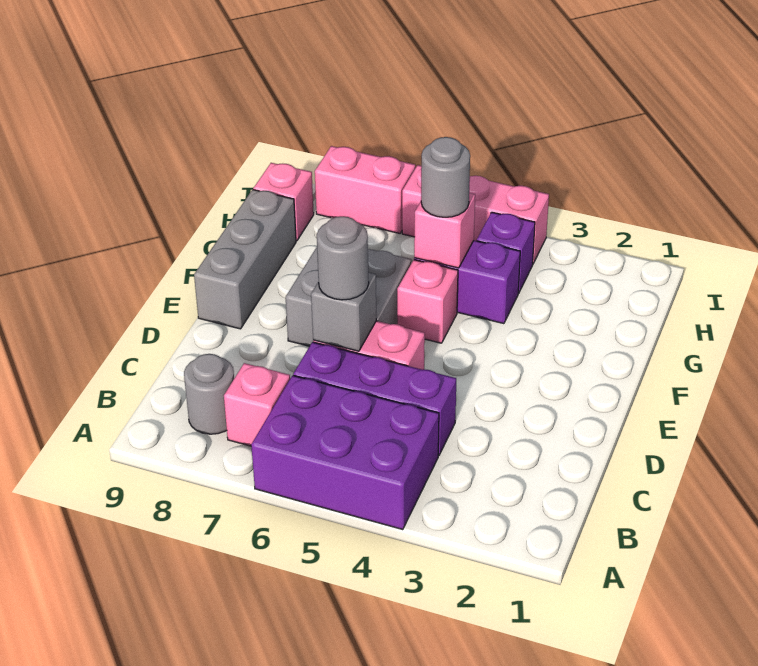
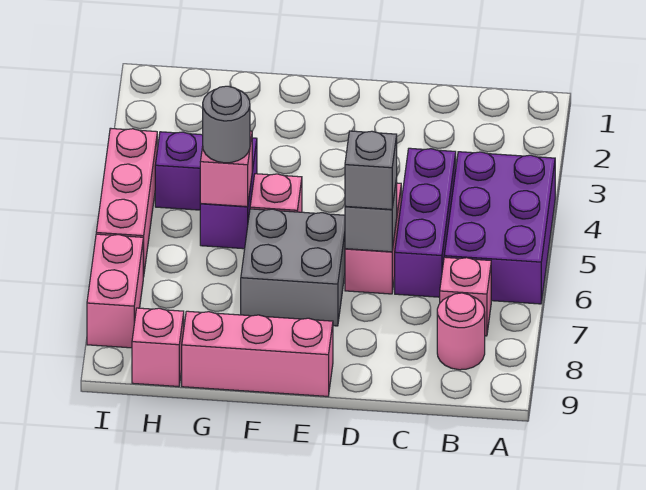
grey round brick B8 level 1 -> pink round brick B8 level 1
grey round brick D6 level 3 -> grey brick D6 level 3
grey brick E9:G9 level 1 -> pink brick E9:G9 level 1

